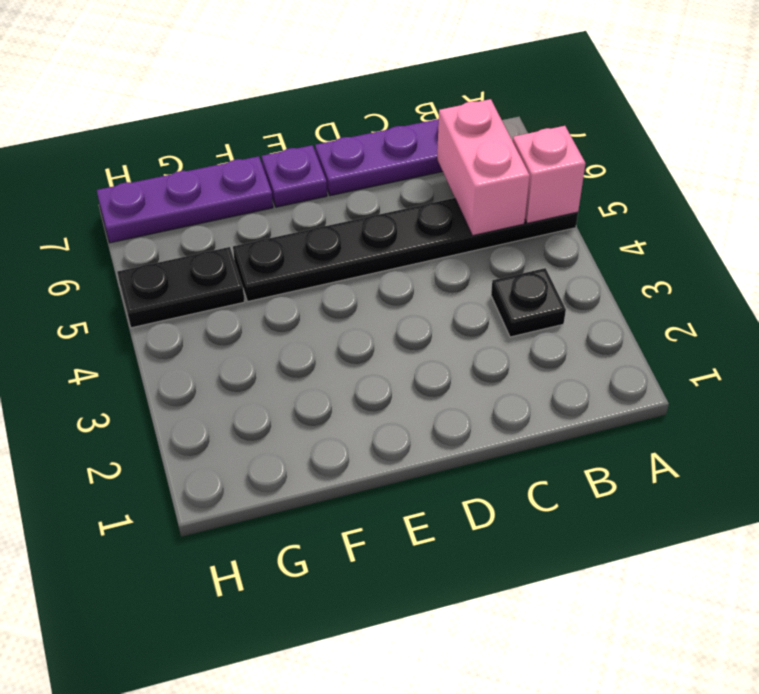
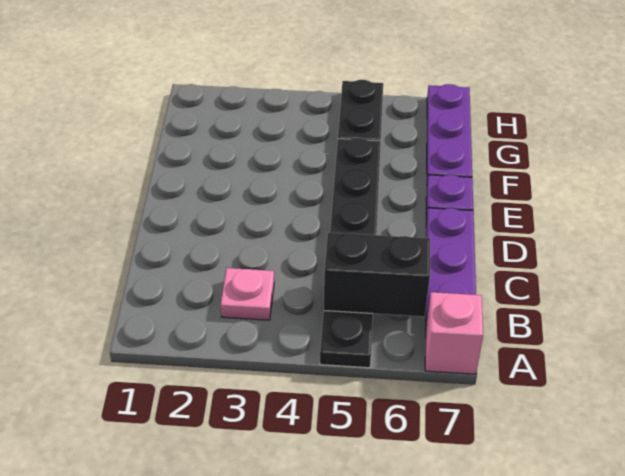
pink brick A5 level 2 -> pink brick A7 level 1
black plate B3 level 1 -> pink plate B3 level 1
pink brick B5:B6 level 2 -> black brick B5:B6 level 2

